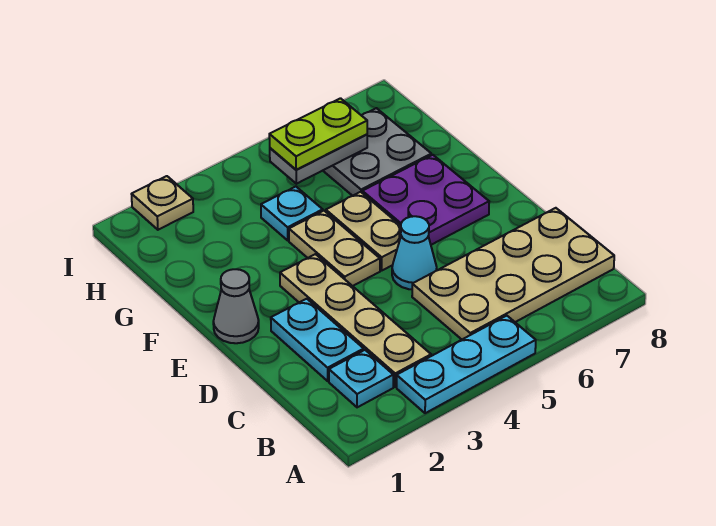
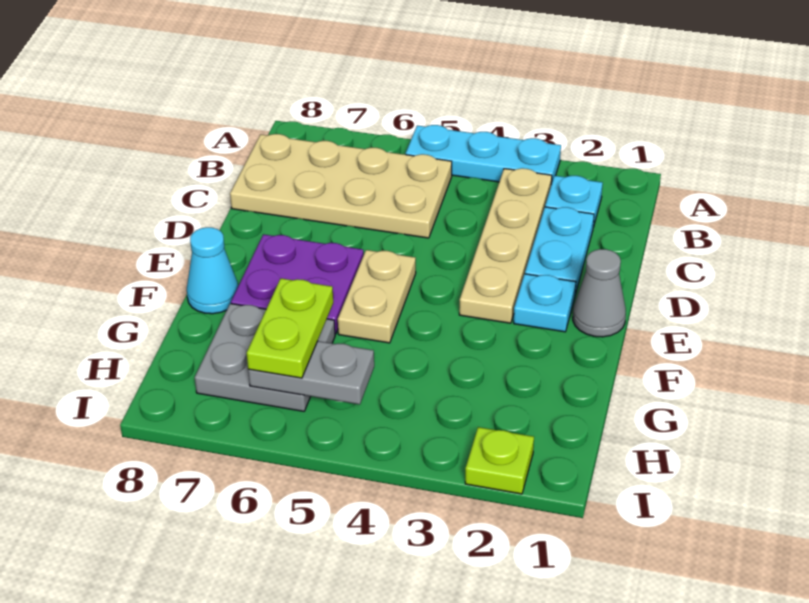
cyan cone D5 level 1 -> cyan cone F8 level 1
tan plate E4:F4 level 1 -> none
cyan plate G4 level 1 -> cyan plate E2 level 1
lime plate H5:H6 level 3 -> lime plate G6:H6 level 3
tan plate I2 level 1 -> lime plate I2 level 1

